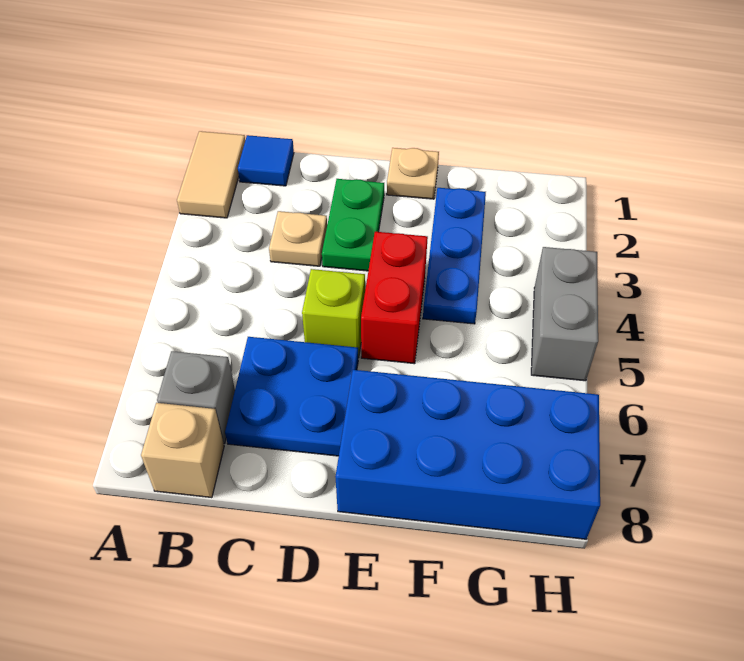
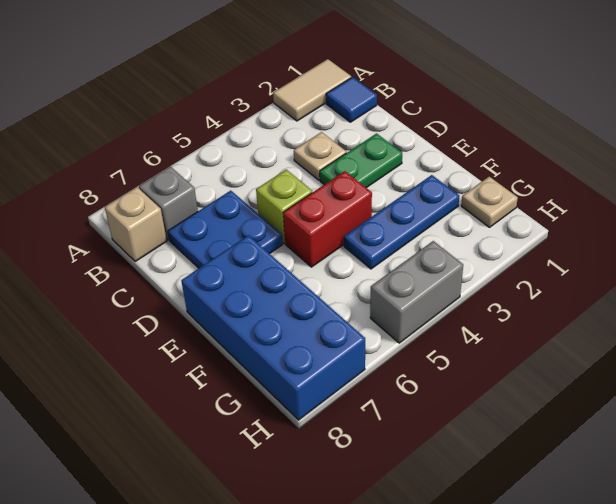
tan plate E1 level 1 -> tan plate G1 level 1

